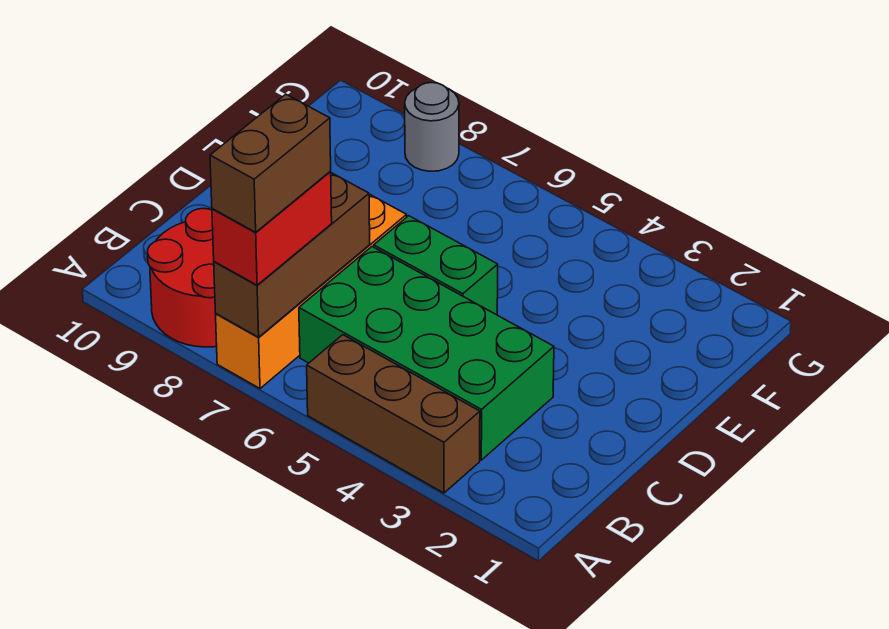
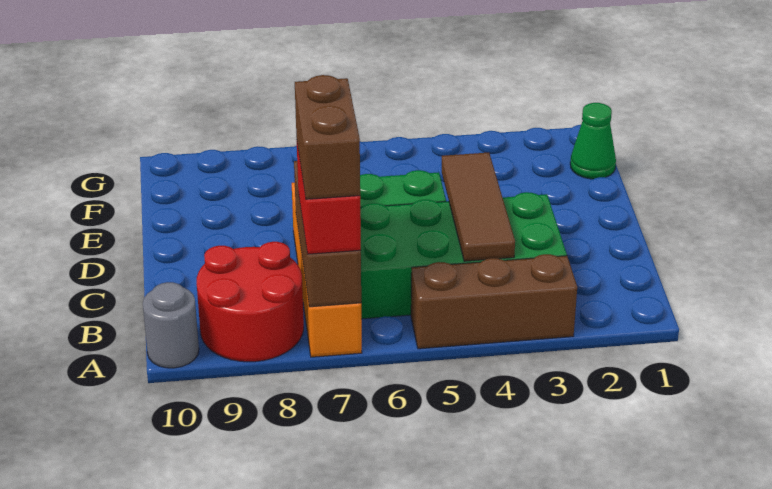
none -> brown tile B4:D4 level 2
none -> green cone F1 level 1
grey round brick G8 level 1 -> grey round brick A10 level 1

